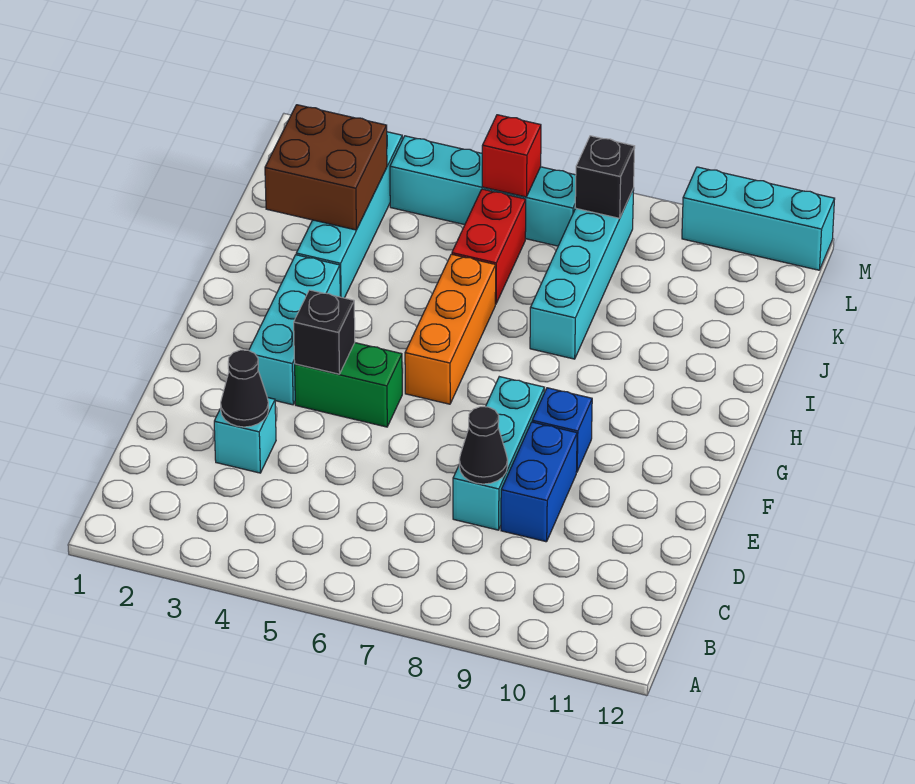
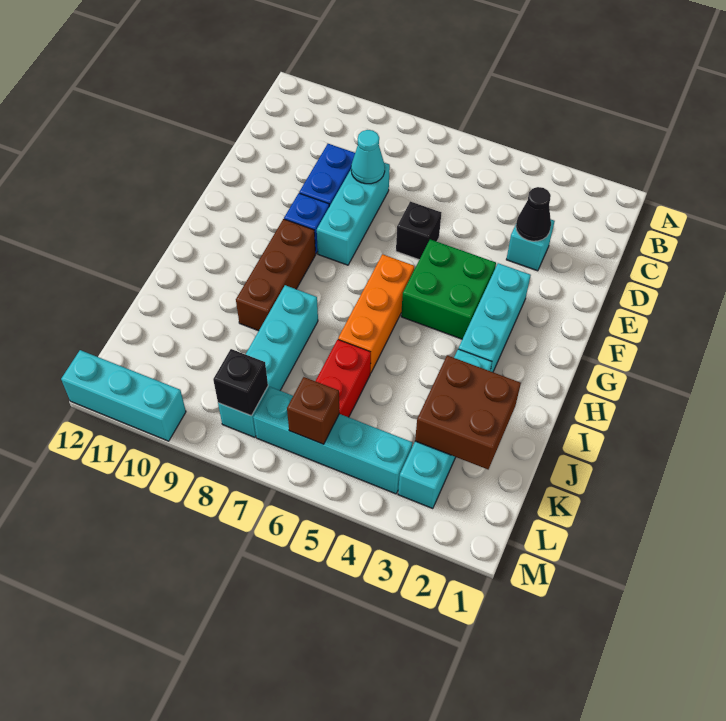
black cone D8 level 2 -> cyan cone D8 level 2
green brick F4:F5 level 1 -> green brick F4:G5 level 1
black brick F4 level 2 -> black brick E6 level 1
none -> brown brick G9:I9 level 1
red brick L6 level 2 -> brown brick L6 level 2

